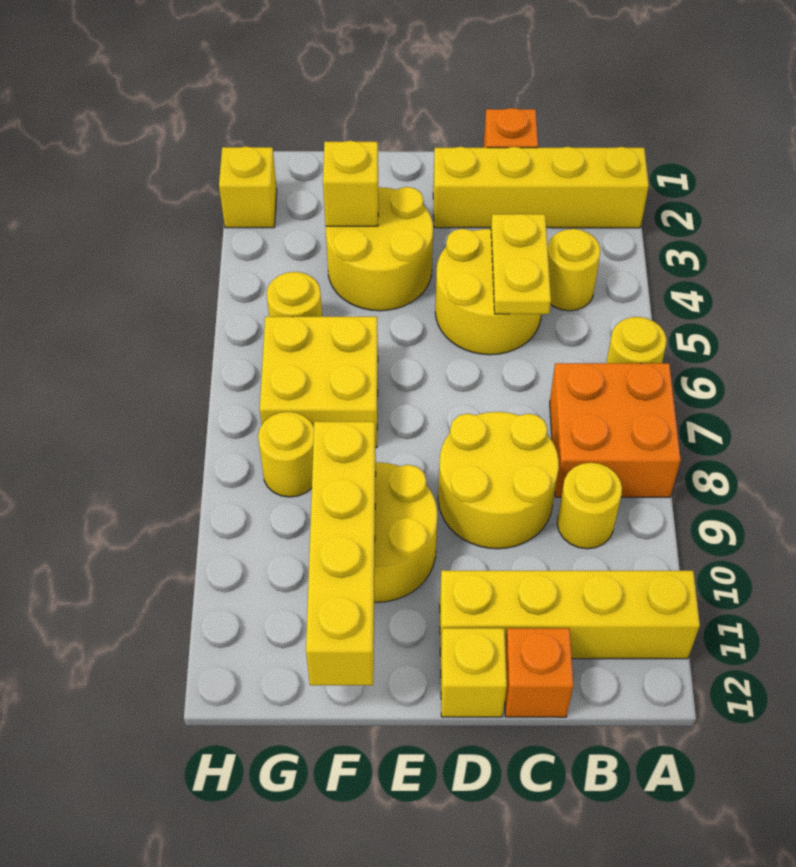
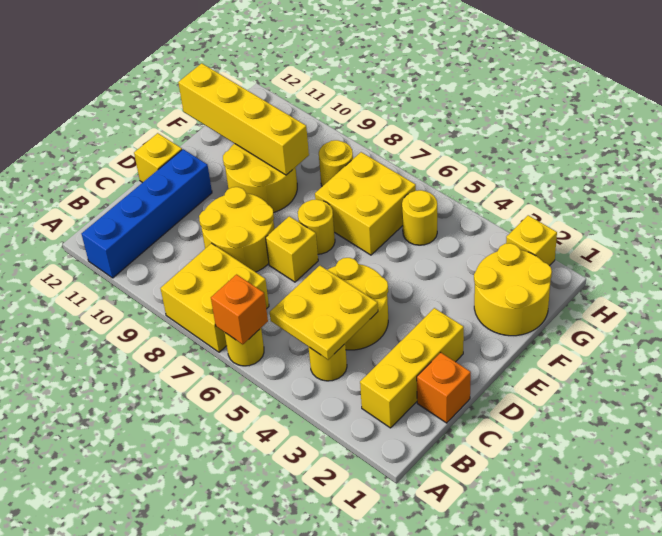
yellow brick A2:D2 level 1 -> yellow brick B2:D2 level 1
orange brick A7:B8 level 1 -> yellow brick A7:B8 level 1
yellow brick A11:D11 level 1 -> blue brick A11:D11 level 1
yellow round brick B9 level 1 -> yellow round brick E7 level 1
yellow plate C4:C5 level 2 -> yellow plate B4:C5 level 2
orange brick C12 level 1 -> orange brick A6 level 2
yellow round brick E3:F4 level 1 -> yellow round brick F1:G2 level 1
yellow brick F3 level 2 -> yellow brick D7 level 1

